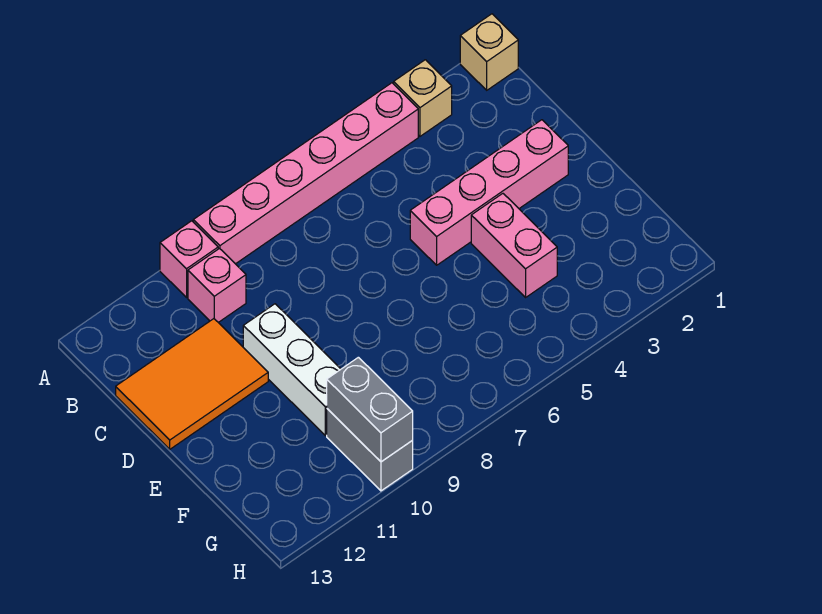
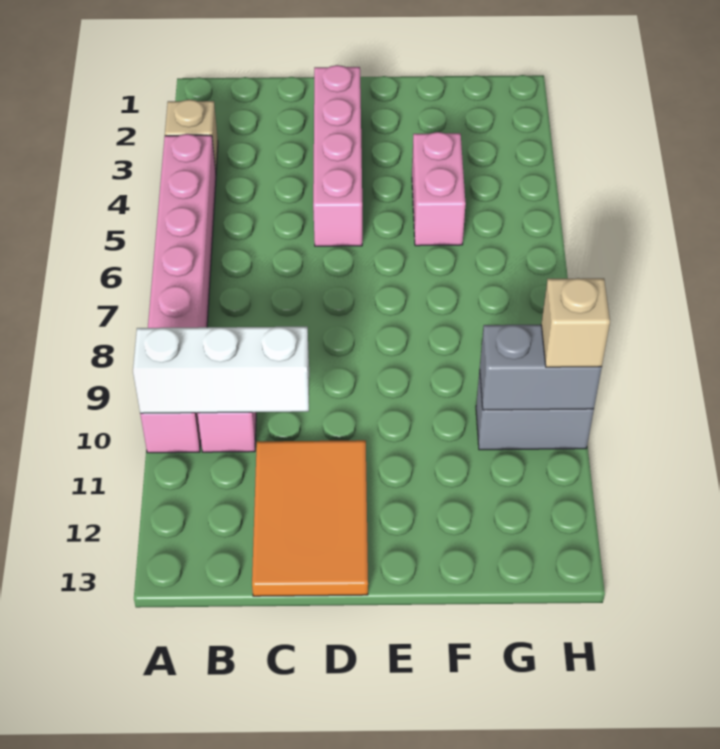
tan brick A1 level 1 -> tan brick H10 level 3
white brick D10:F10 level 1 -> white brick A10:C10 level 2
pink brick E4:F4 level 1 -> pink brick F4:F5 level 1

